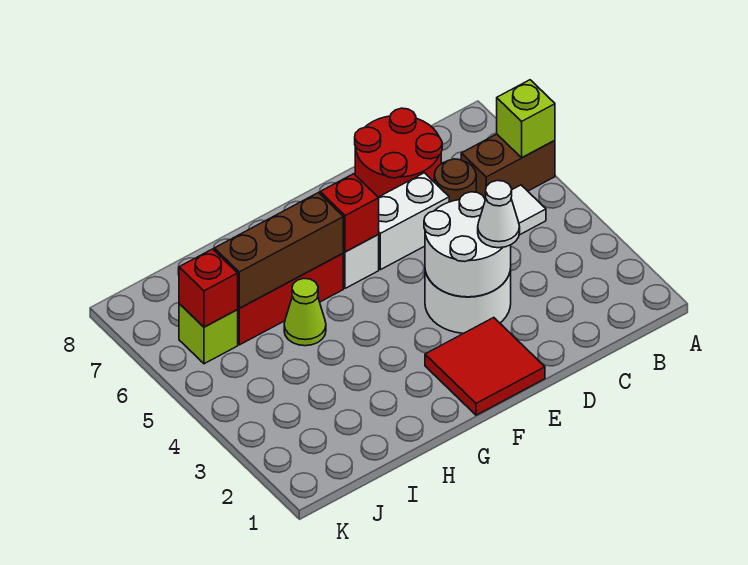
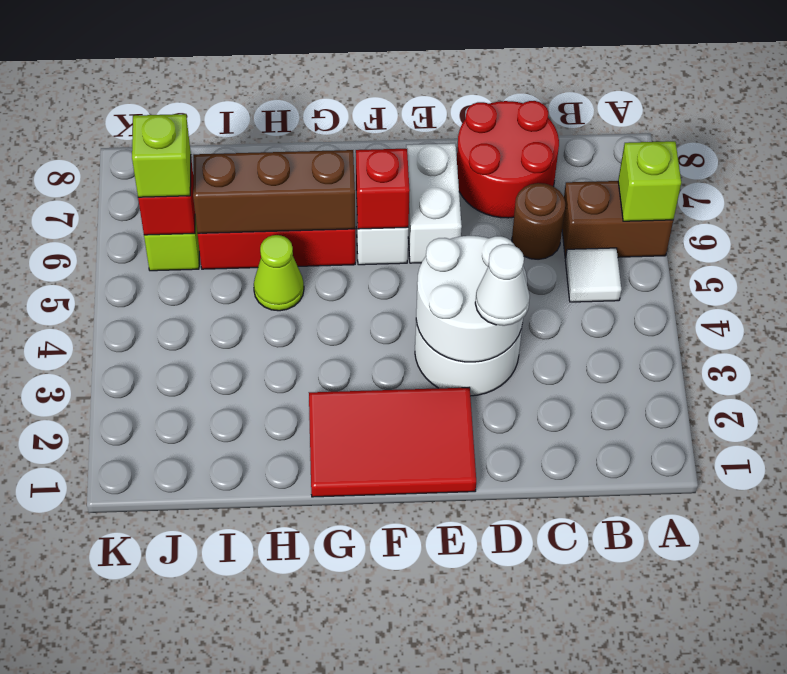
white brick D6:E6 level 1 -> white brick E6:E7 level 1
red tile E1:F2 level 1 -> red tile E1:G2 level 1
none -> lime brick J6 level 3

